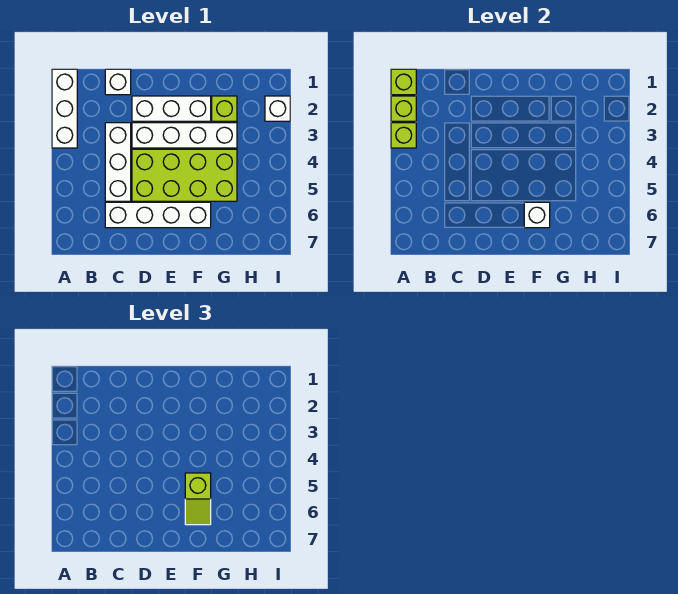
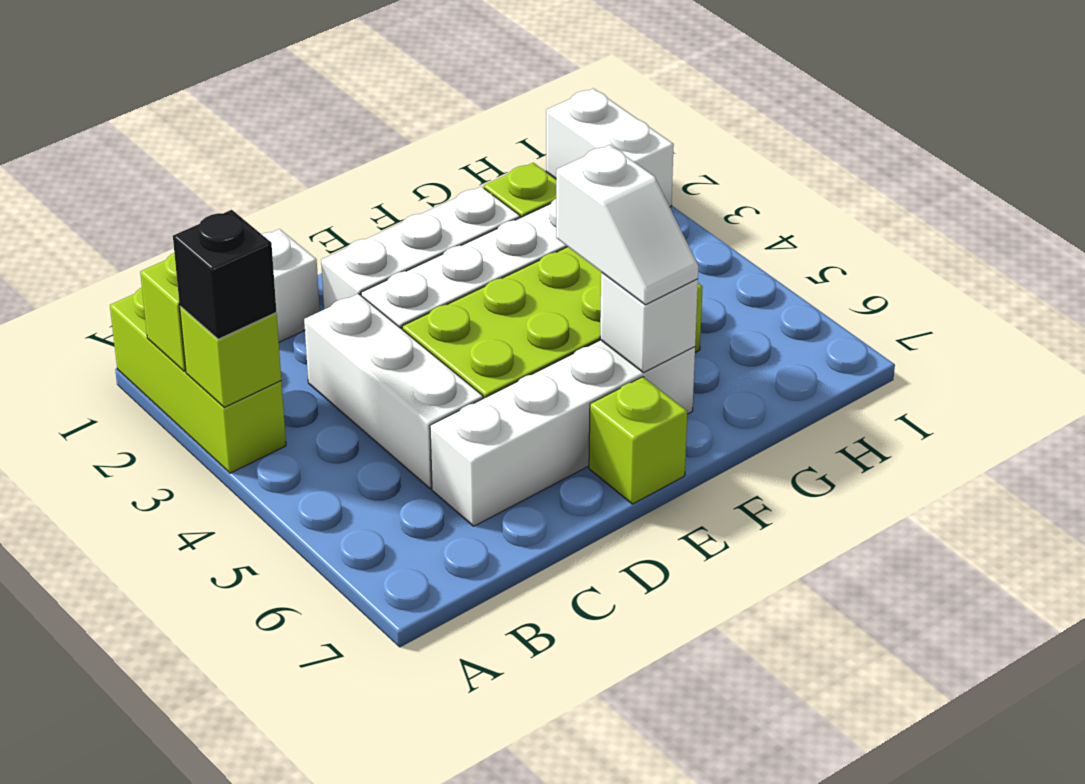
white brick A1:A3 level 1 -> lime brick A1:A3 level 1
lime brick A1 level 2 -> lime brick E7 level 1
none -> black brick A3 level 3
lime slope F5:F6 level 3 top 5 -> white slope F5:F6 level 3 top 5
white brick I2 level 1 -> white brick I1:I2 level 1

